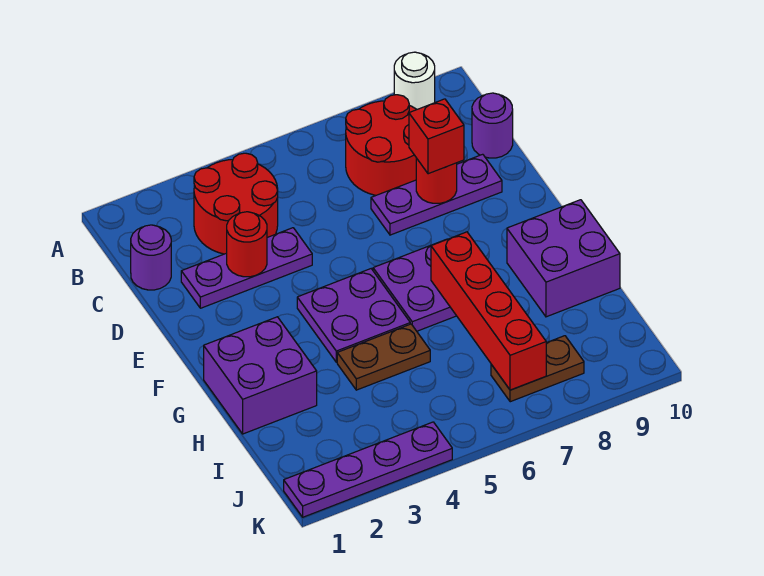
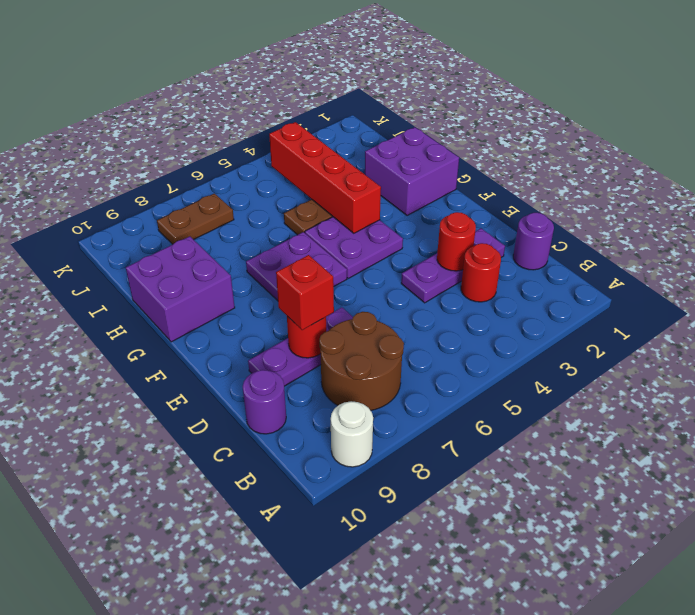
red round brick B3:C4 level 1 -> red round brick C3 level 1
red round brick B7:C8 level 1 -> brown round brick B7:C8 level 1
red brick G7:J7 level 2 -> red brick G4:J4 level 2
purple plate K1:K4 level 1 -> none

